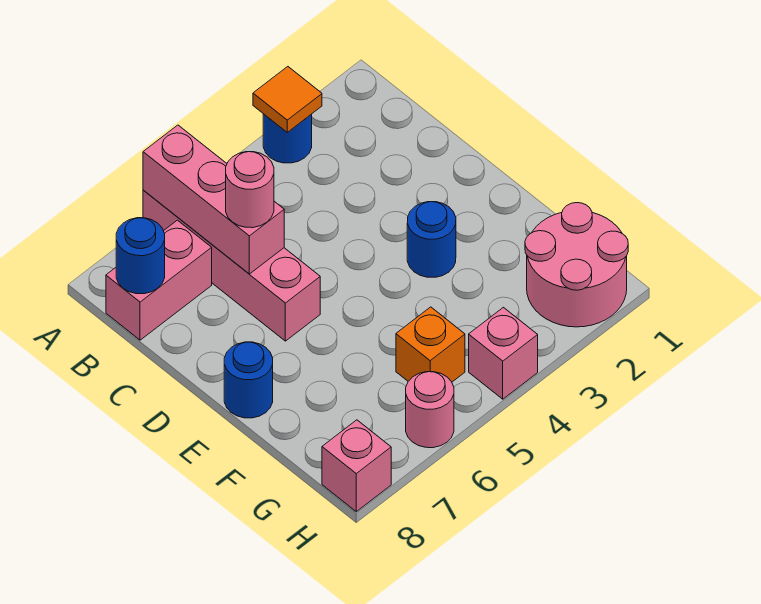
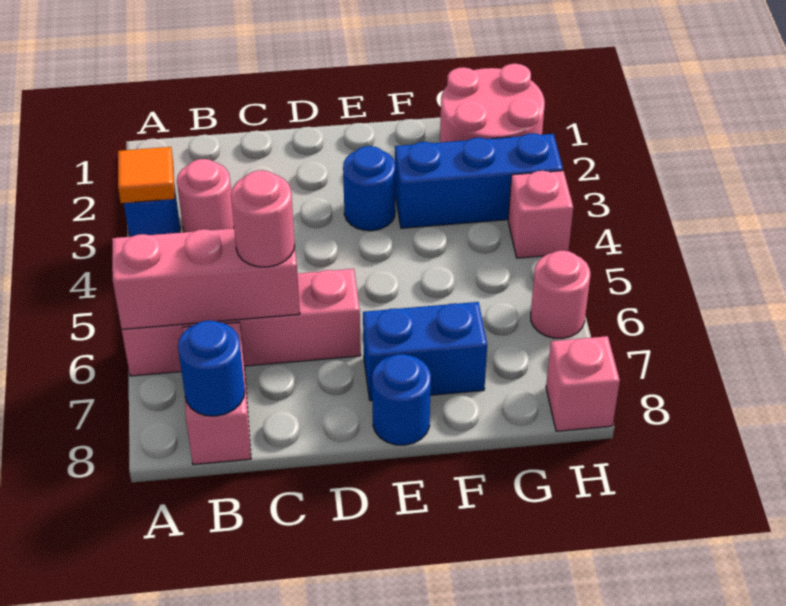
none -> pink round brick B3 level 1
none -> blue brick E7:F7 level 1
none -> blue brick F3:H3 level 1
orange brick G5 level 1 -> none

